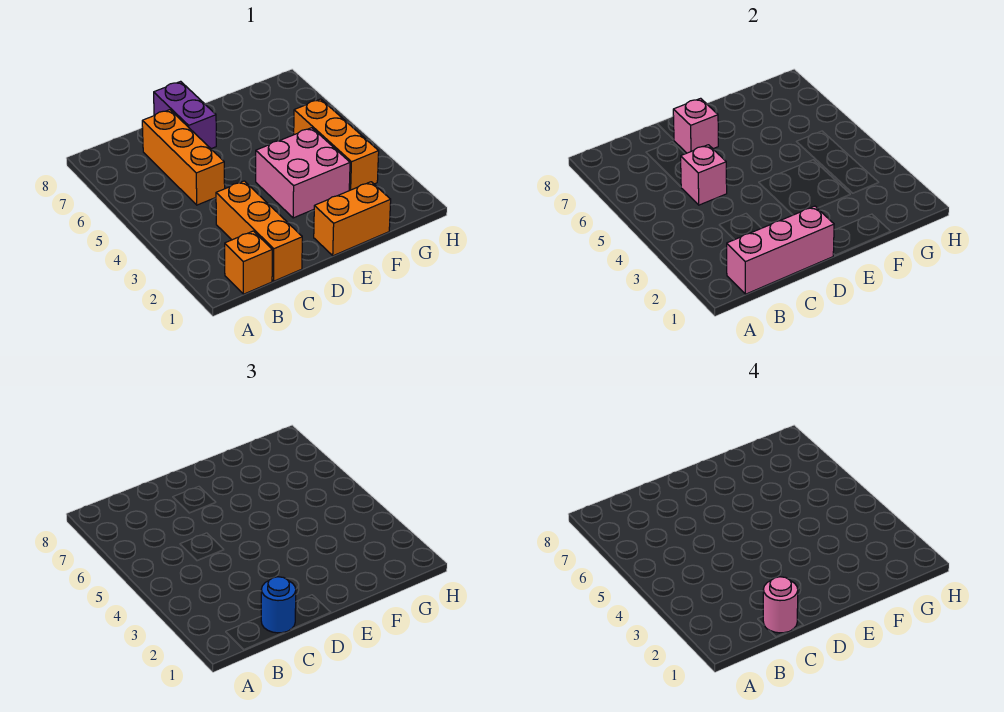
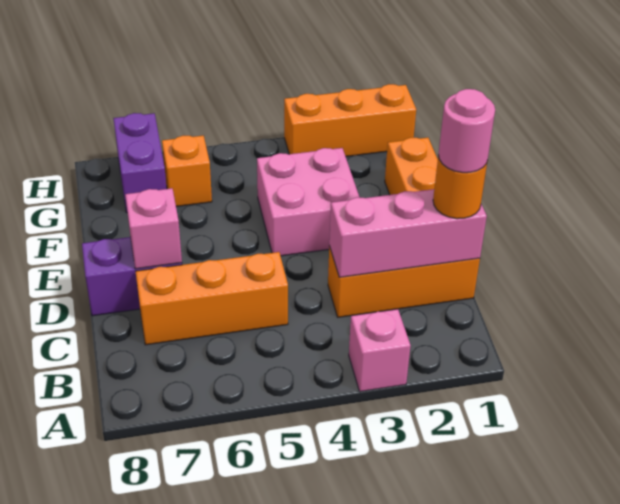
orange brick B1 level 1 -> orange brick G6 level 1
pink brick B1:D1 level 2 -> pink brick C1:C3 level 2
blue round brick C1 level 3 -> orange round brick C1 level 3
pink brick C5 level 2 -> pink brick A3 level 1
orange brick G3:G5 level 1 -> orange brick H1:H3 level 1
none -> purple brick G7:H7 level 1

